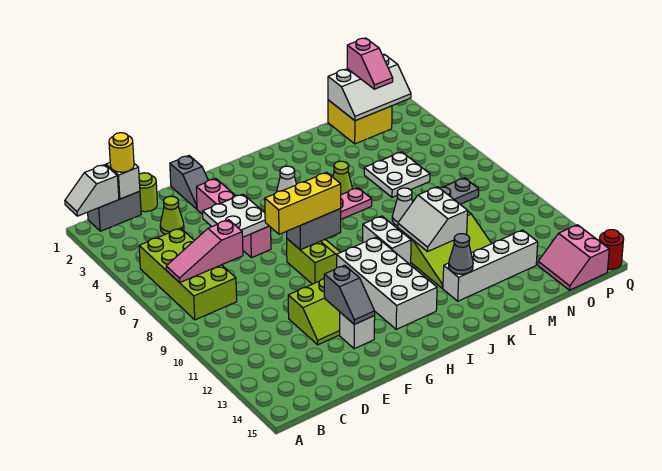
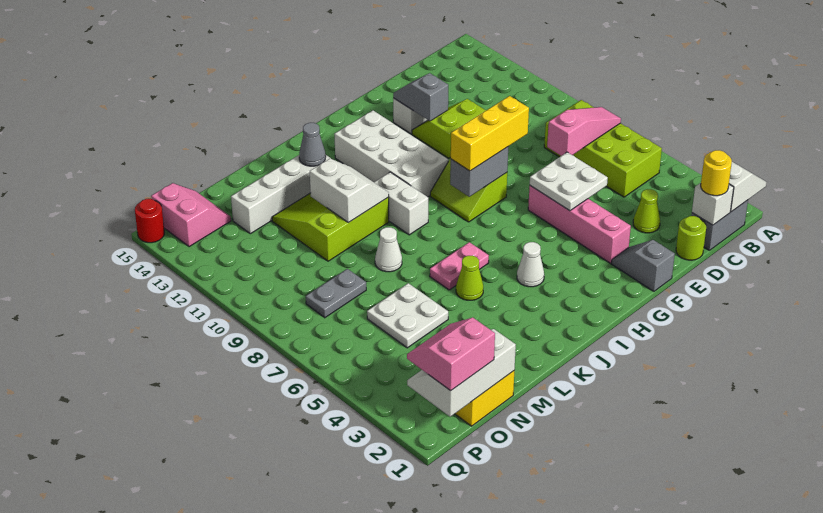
pink slope O1:O2 level 3 top 1 -> pink slope O1:P2 level 3 top 1

